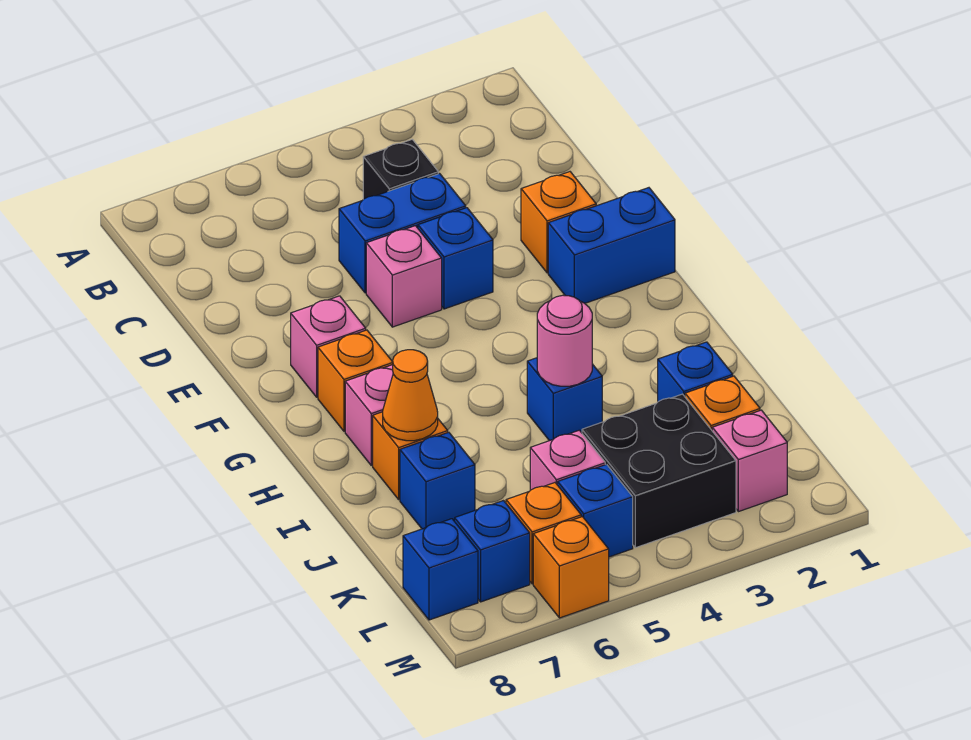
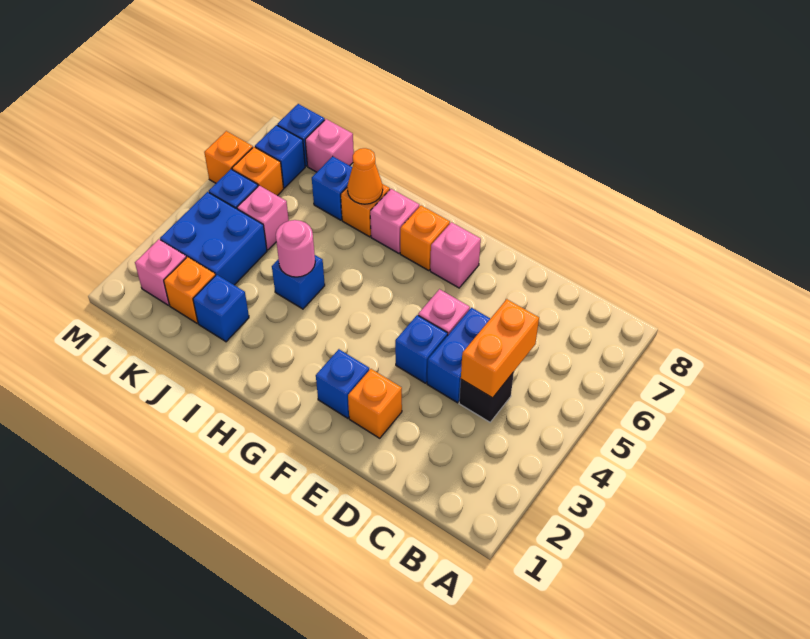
none -> orange brick C4:C5 level 2
blue brick F1:F2 level 1 -> blue brick F2 level 1
black brick K3:L4 level 1 -> blue brick K3:L4 level 1
none -> pink brick K8 level 1

